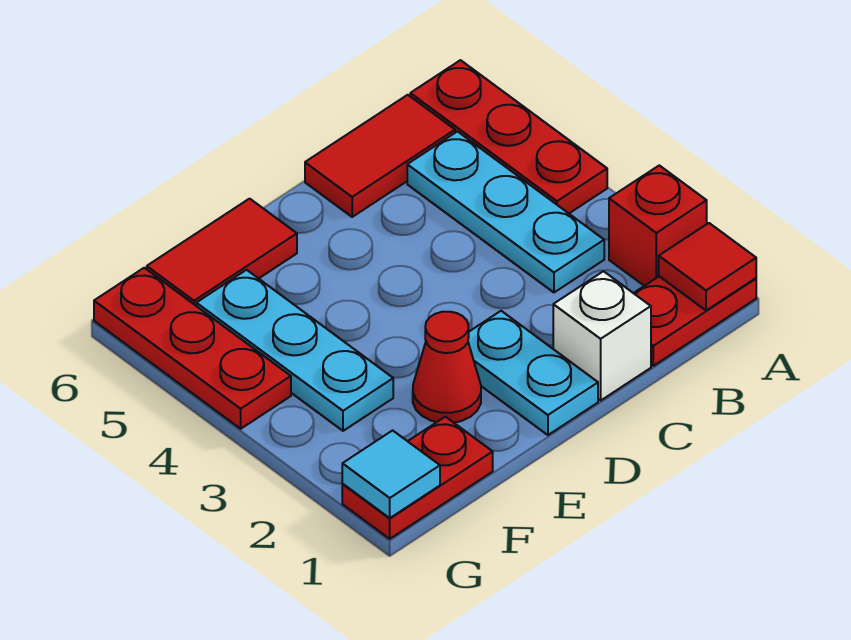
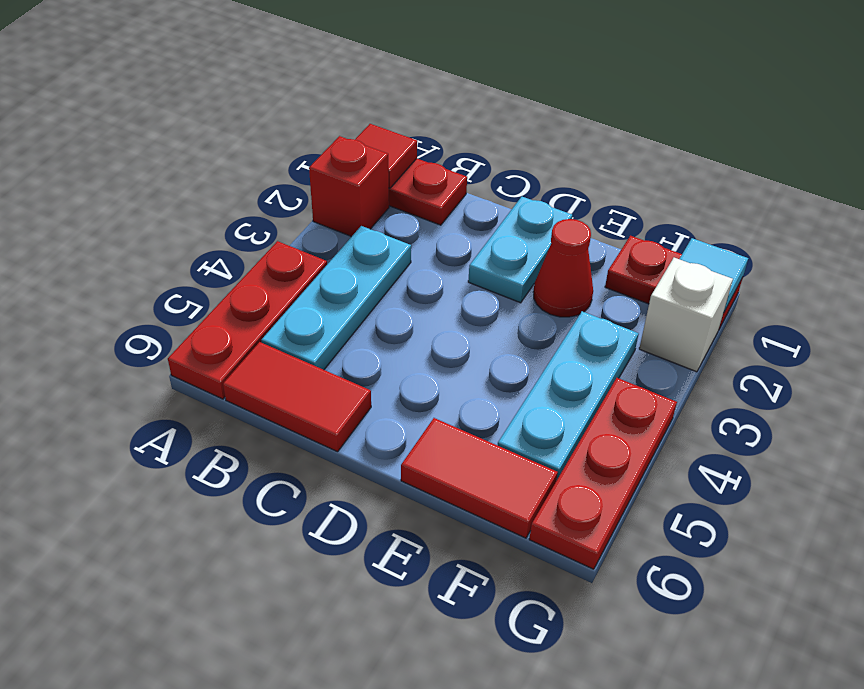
white brick C1 level 1 -> white brick G2 level 1

